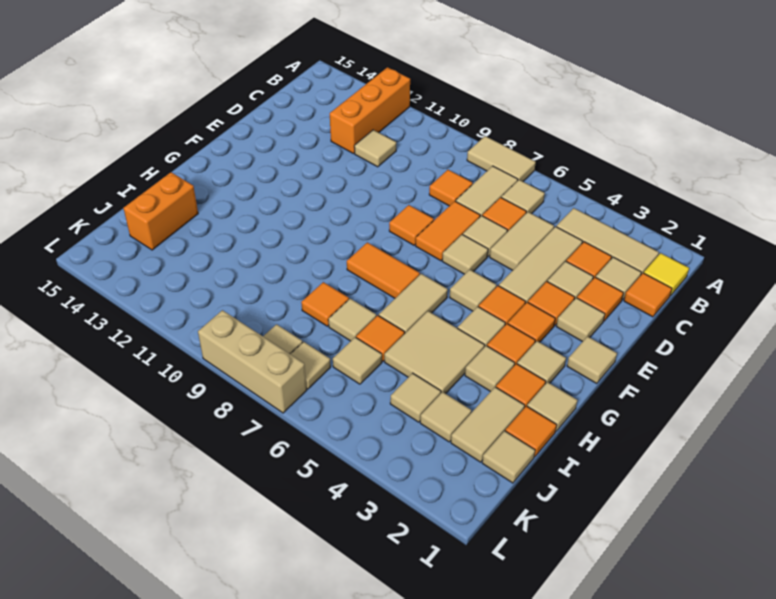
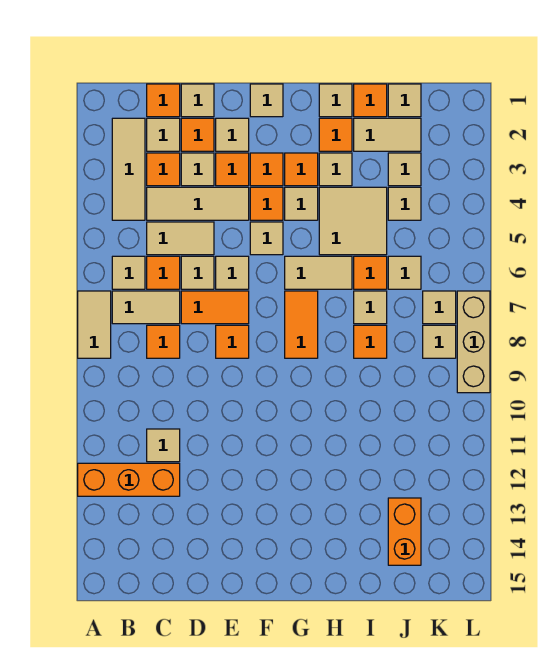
yellow tile B1 level 1 -> none
tan tile G2 level 1 -> tan tile D1 level 1
orange brick I14:J14 level 1 -> orange brick J13:J14 level 1

